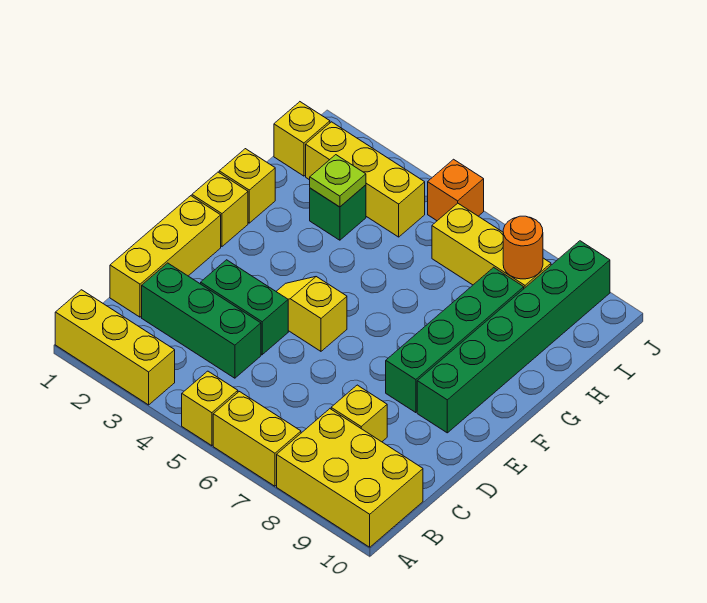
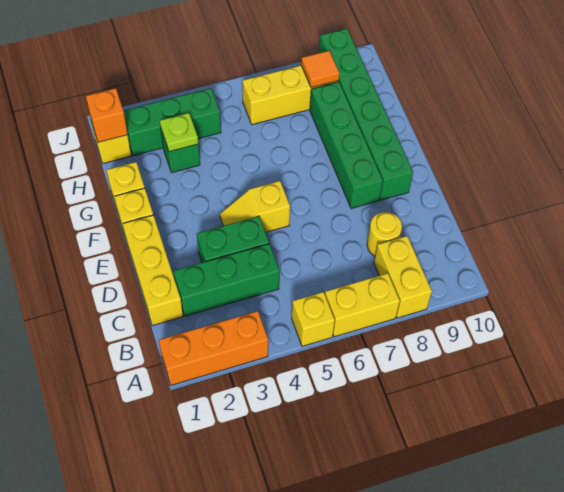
yellow brick A1:A3 level 1 -> orange brick A1:A3 level 1
yellow brick A8:B10 level 1 -> yellow brick A8:B8 level 1
yellow brick C8 level 1 -> yellow round brick C8 level 1
yellow brick I2:I4 level 1 -> green brick I2:I4 level 1
orange round brick I8 level 2 -> orange tile I8 level 2
orange brick J5 level 1 -> orange brick I1 level 2

